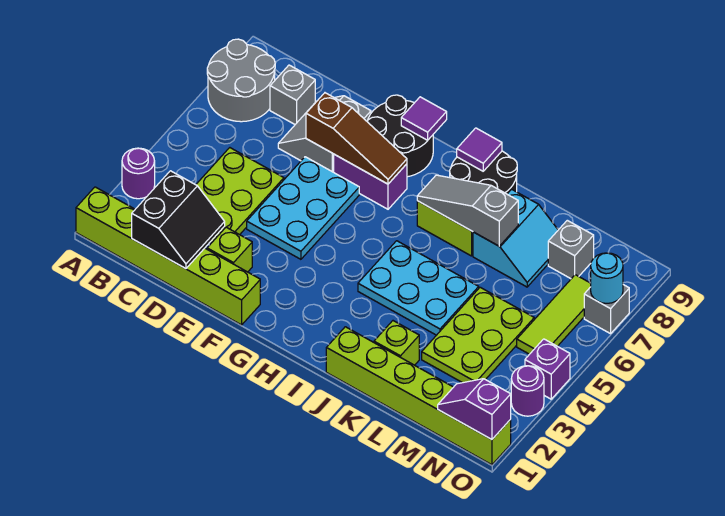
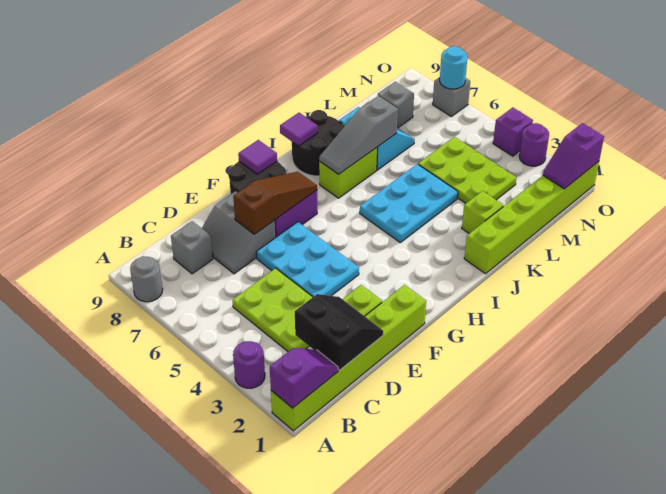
none -> purple slope A1:B1 level 2 top A
grey round brick A7:B8 level 1 -> grey round brick A8 level 1
lime tile N5:N7 level 1 -> none

